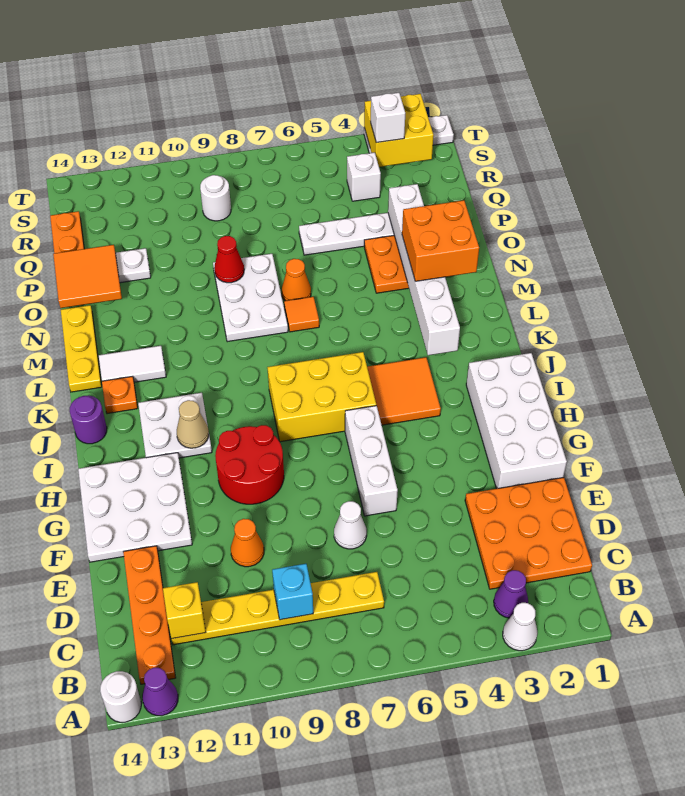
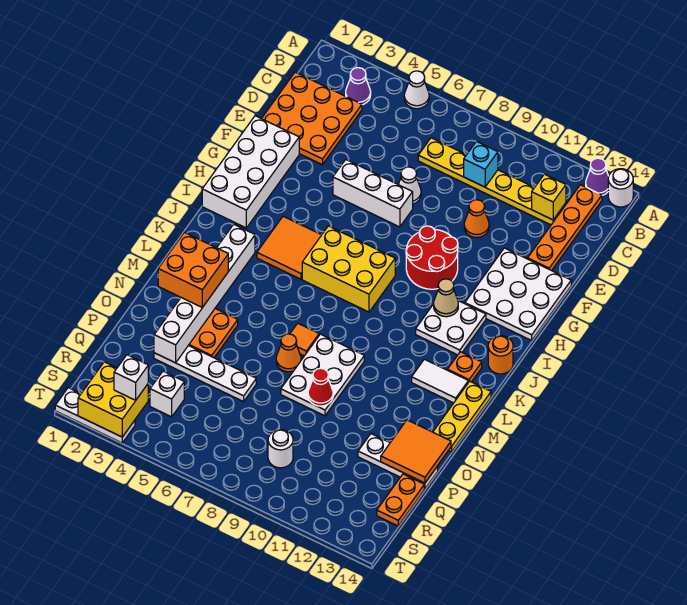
white cone A3 level 1 -> white cone A5 level 1
white brick F6:H6 level 1 -> white brick F5:F7 level 1
purple round brick J14 level 1 -> orange round brick J14 level 1

